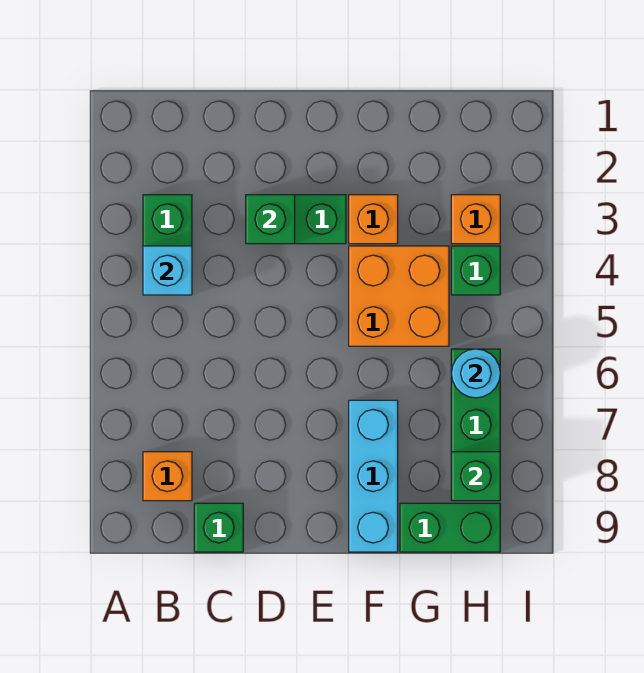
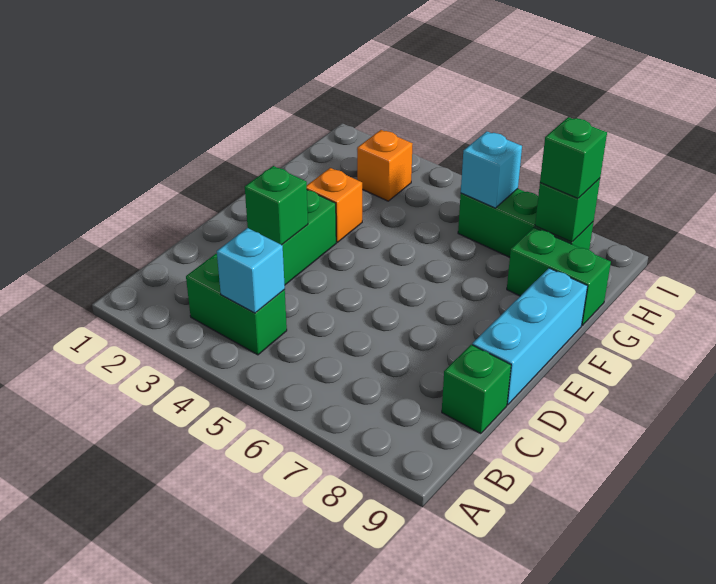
orange brick B8 level 1 -> none
orange brick F4:G5 level 1 -> none
cyan brick F7:F9 level 1 -> cyan brick D9:F9 level 1
green brick G9:H9 level 1 -> green brick G8:G9 level 1
green brick H4 level 1 -> green brick H8 level 3
cyan round brick H6 level 2 -> cyan brick H6 level 2

